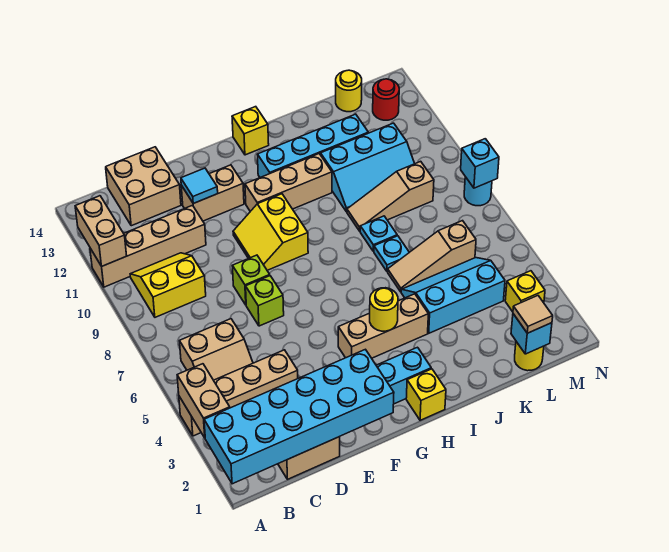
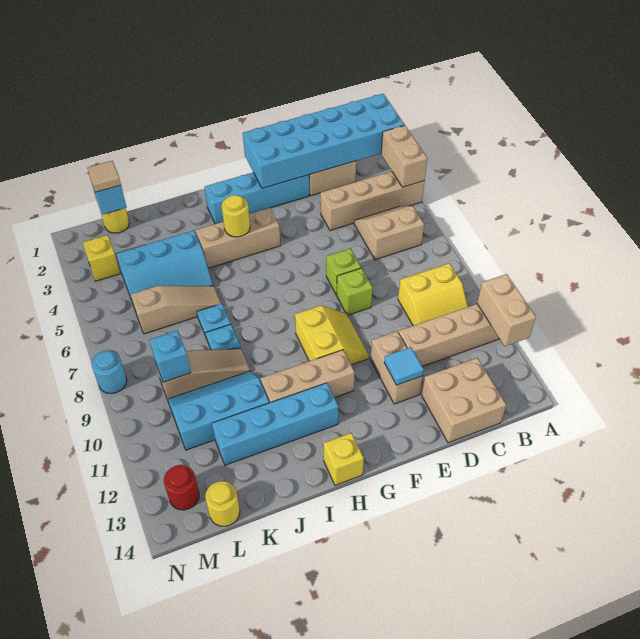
tan brick E12:F12 level 1 -> tan brick E11:E12 level 1
yellow brick H1 level 1 -> none
cyan brick N8 level 2 -> cyan brick L9 level 2

